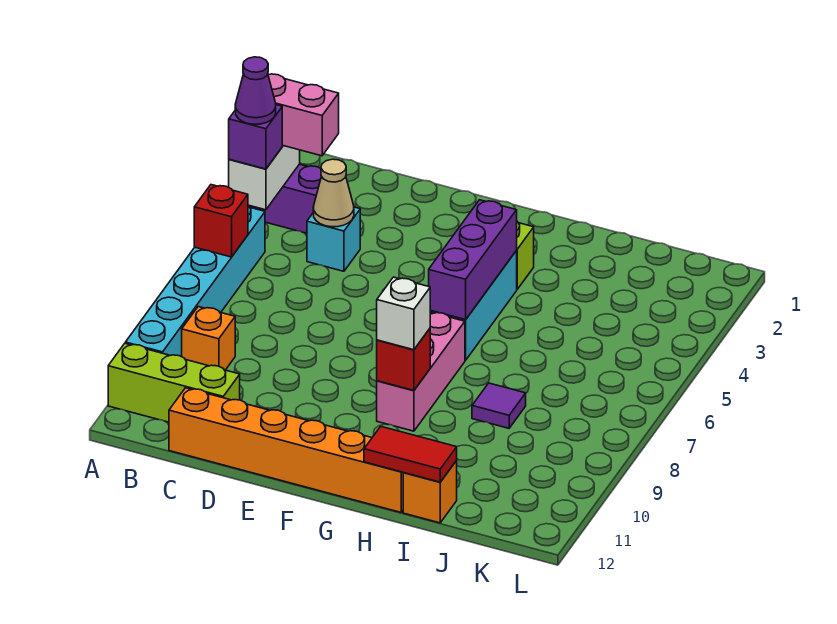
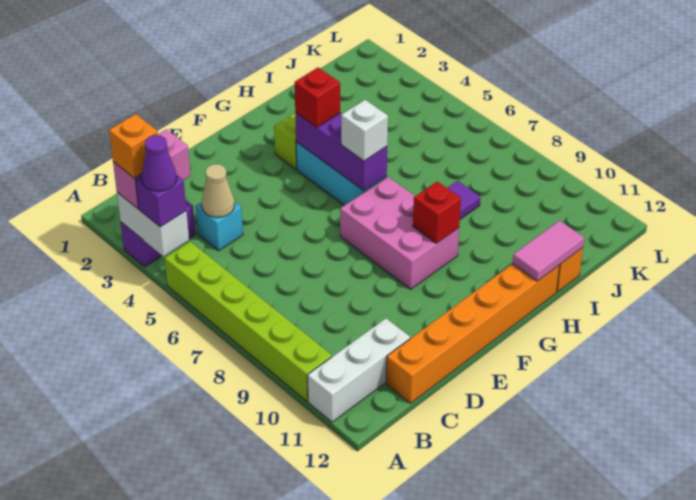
cyan brick A5:A10 level 1 -> lime brick A5:A10 level 1
red brick A6 level 2 -> red brick G4 level 3
lime brick A11:C11 level 1 -> white brick A11:C11 level 1
orange brick B9 level 1 -> orange brick A3 level 4
pink brick G7:G9 level 1 -> pink brick F7:G9 level 1
white brick G9 level 3 -> white brick G6 level 3
red tile H12:I12 level 2 -> pink tile H12:I12 level 2

